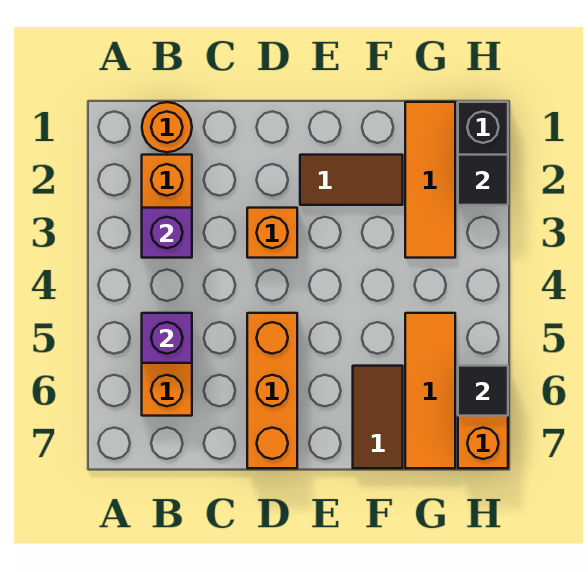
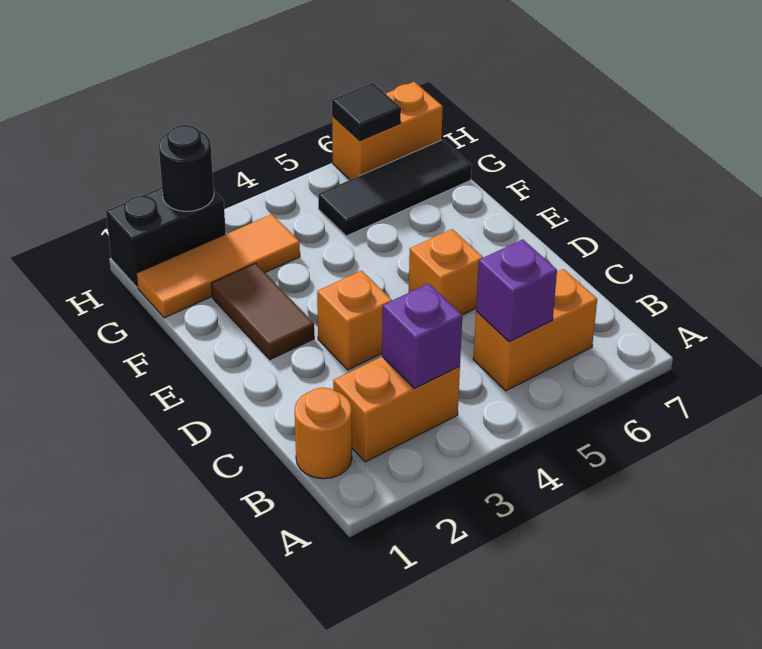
orange brick D5:D7 level 1 -> orange brick D5 level 1
brown tile F6:F7 level 1 -> none
orange tile G5:G7 level 1 -> black tile G5:G7 level 1
black tile H2 level 2 -> black round brick H2 level 2

